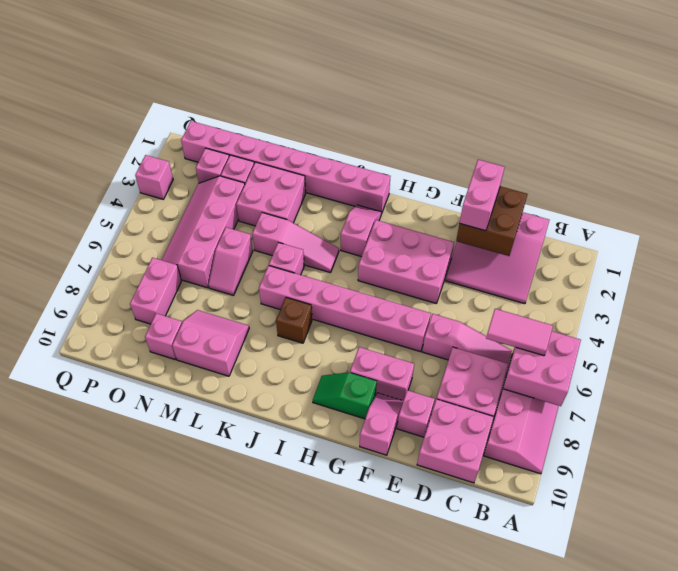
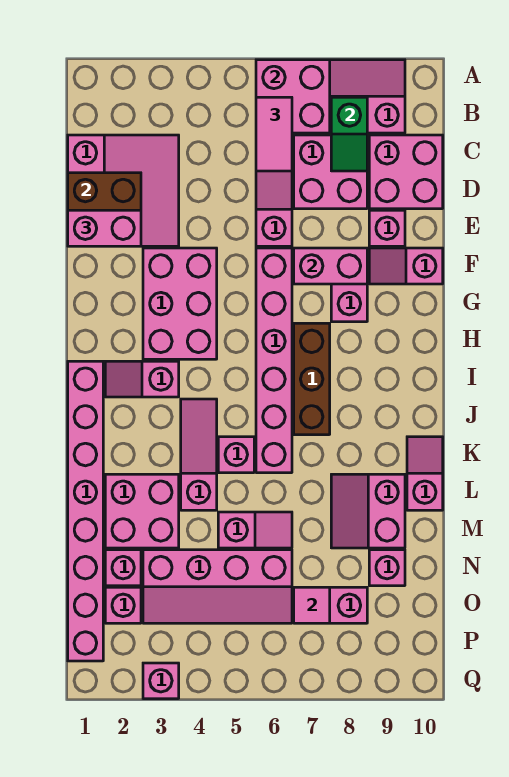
none -> pink brick F7:F8 level 2
green slope G9:H9 level 1 top G -> green slope B8:C8 level 2 top B
brown brick J7 level 1 -> brown brick H7:J7 level 1
none -> pink slope K10:L10 level 1 top L
none -> pink tile O7 level 2

